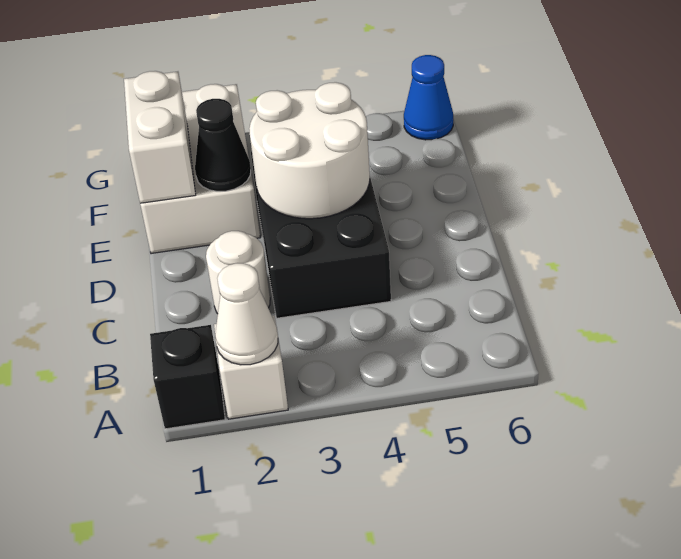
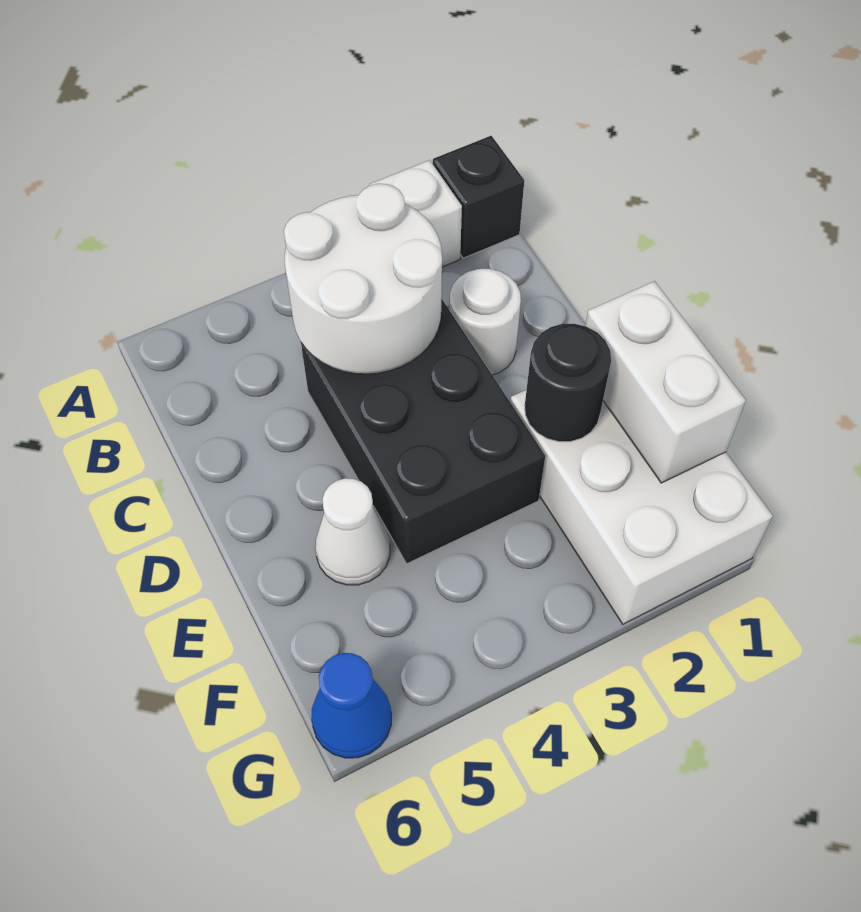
white cone A2 level 2 -> white cone E5 level 1
white round brick D3:E4 level 2 -> white round brick B3:C4 level 2
black cone E2 level 2 -> black round brick E2 level 2

